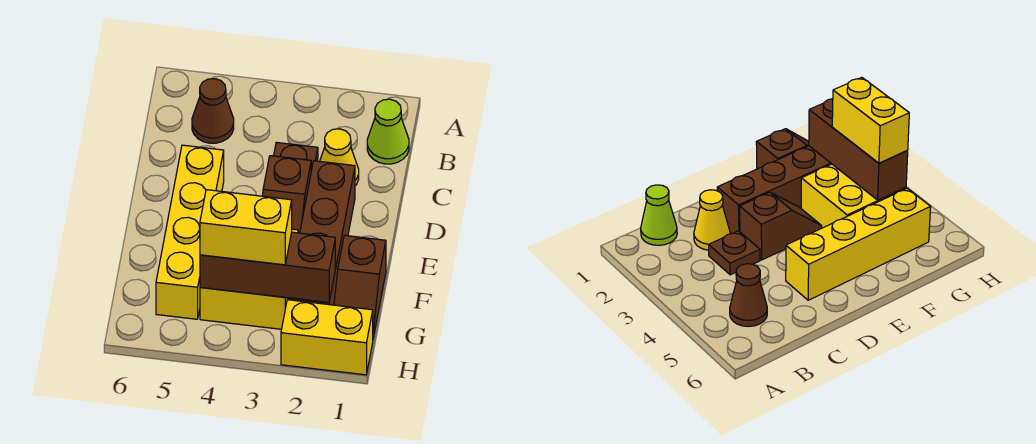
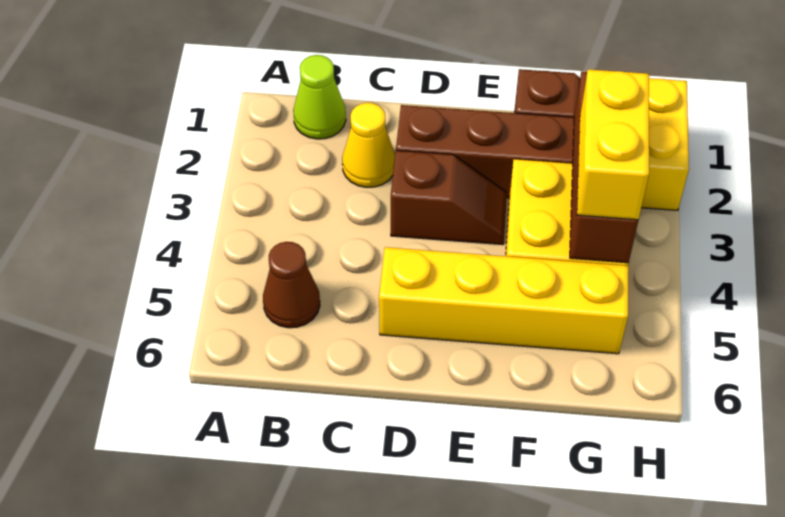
brown plate C3 level 1 -> none

